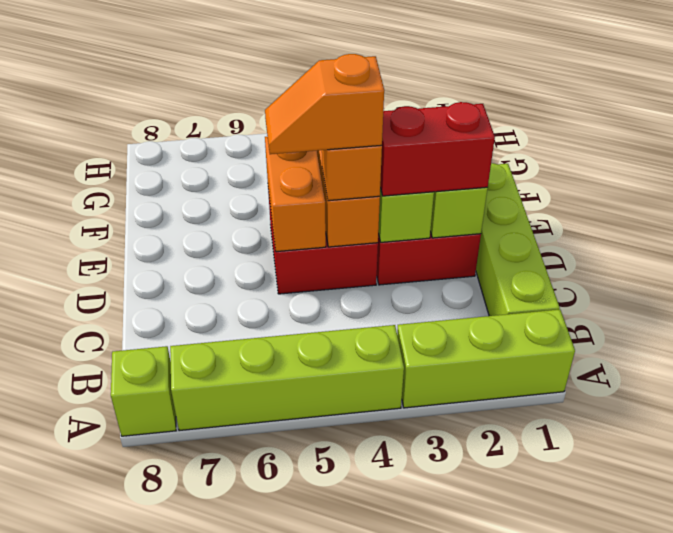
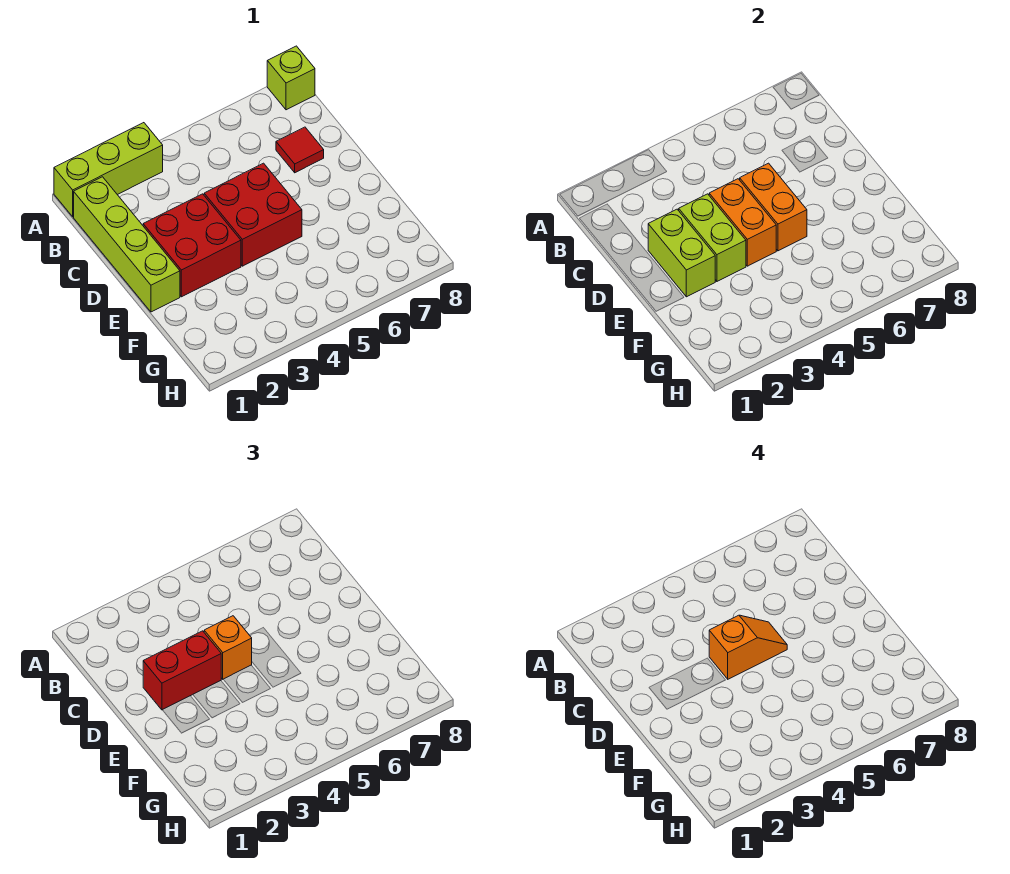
lime brick A4:A7 level 1 -> none
none -> red tile C7 level 1

